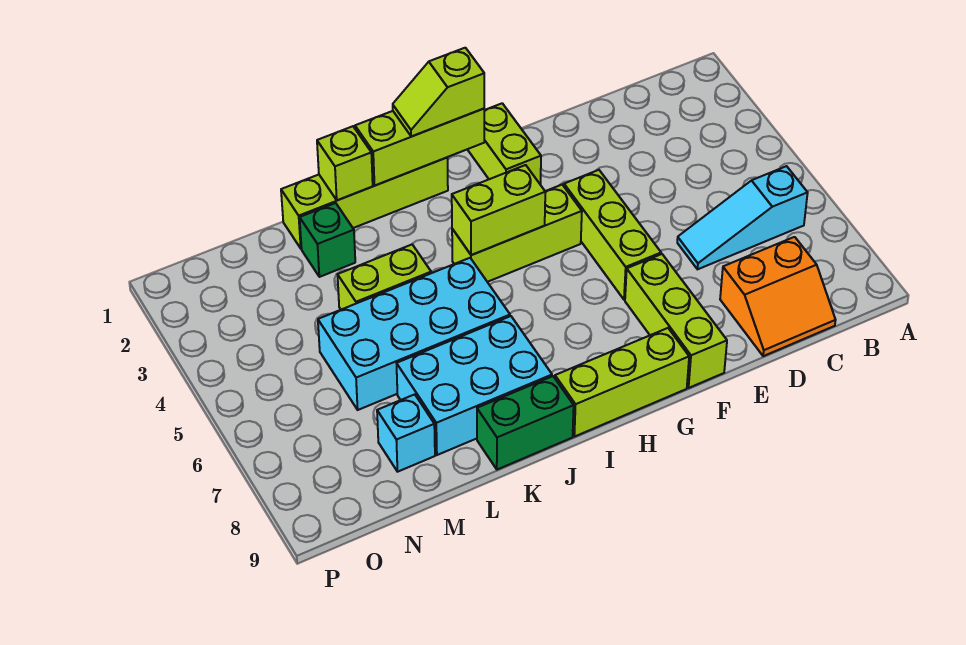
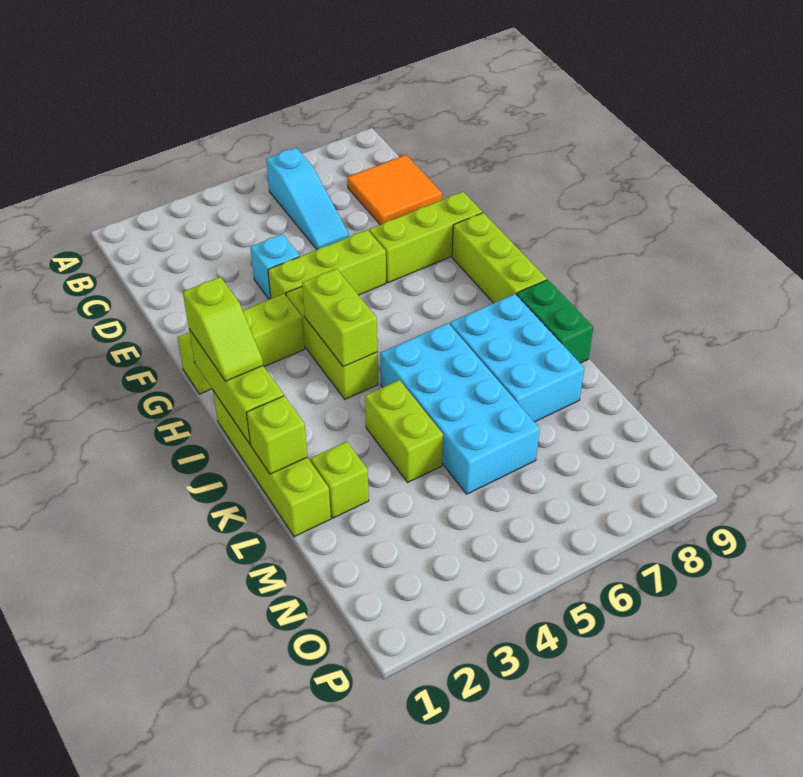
orange slope C8:D9 level 1 top 8 -> orange tile C8:D9 level 1
lime brick G1:G2 level 1 -> lime brick G1:G3 level 1
green brick L2 level 1 -> lime brick L2 level 1
cyan brick M8 level 1 -> cyan brick E4 level 1

